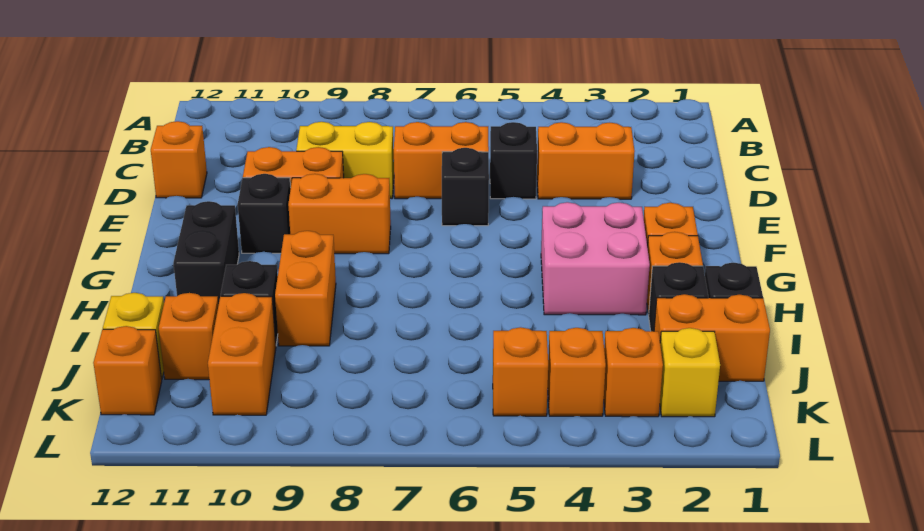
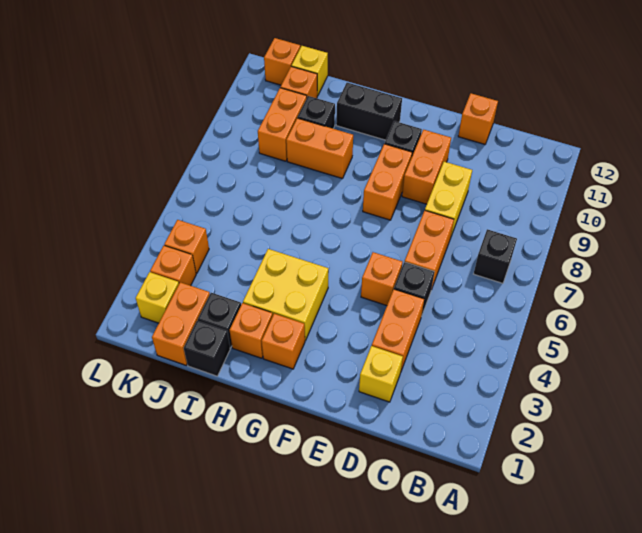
none -> yellow brick D2 level 1
black brick E6 level 1 -> black brick B7 level 1
pink brick G3:H4 level 1 -> yellow brick G3:H4 level 1
orange brick J10:K10 level 1 -> orange brick J9:J10 level 1
orange brick K5 level 1 -> orange brick E5 level 1

